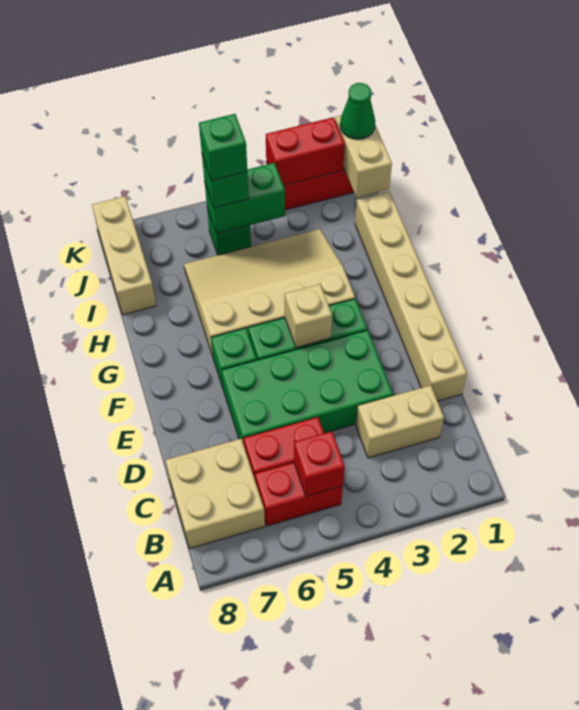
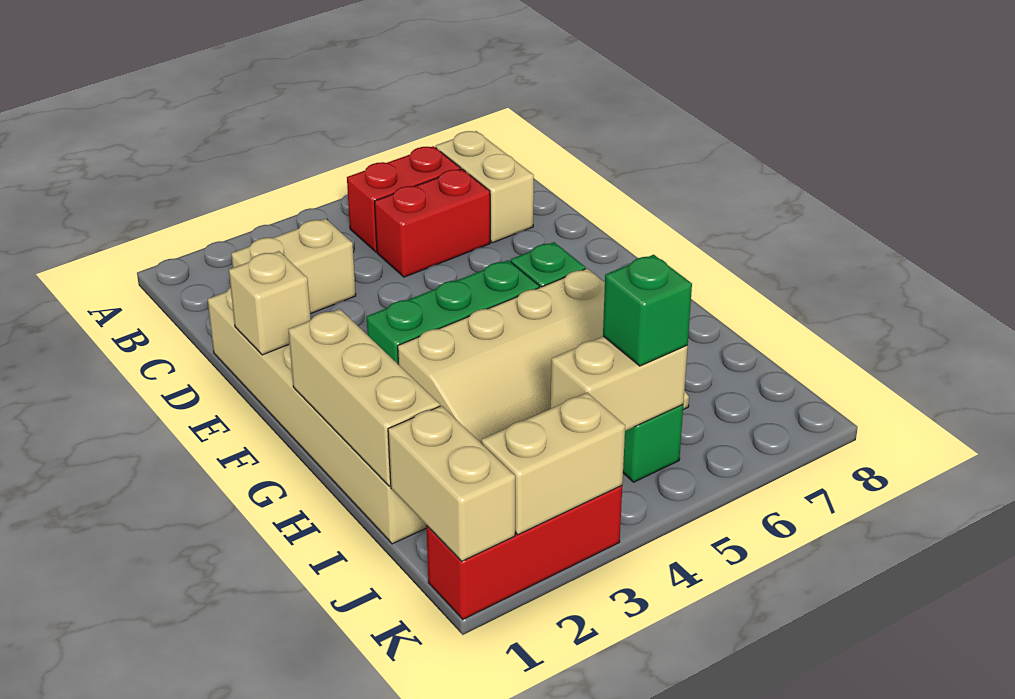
red brick B5 level 2 -> none
tan brick B7:C8 level 1 -> tan brick B7:C7 level 1
green brick D3:E6 level 1 -> none
tan brick F4 level 2 -> tan brick E1 level 2
tan brick I8:K8 level 1 -> tan brick G1:I1 level 2
green brick J4:J5 level 2 -> tan brick J4:J5 level 2
green brick J5 level 4 -> none
green cone K1 level 3 -> none
red brick K2:K3 level 2 -> tan brick K2:K3 level 2

